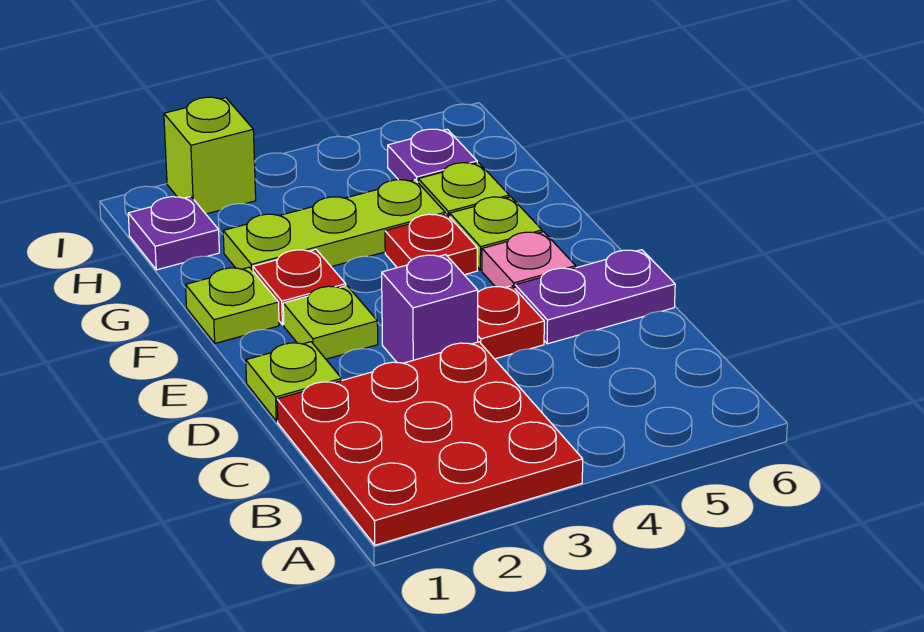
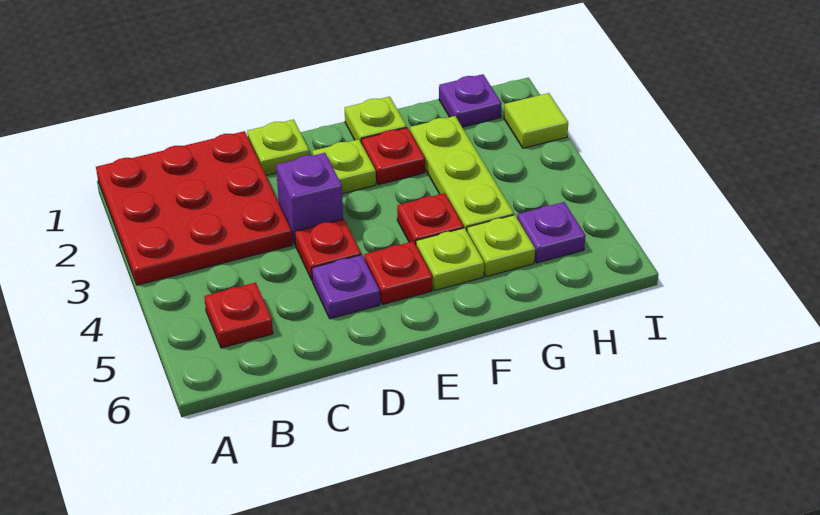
none -> red plate B5 level 1
purple plate D5:D6 level 1 -> purple plate D5 level 1
pink plate E5 level 1 -> red plate E5 level 1
lime brick I2 level 1 -> lime tile I2 level 1

